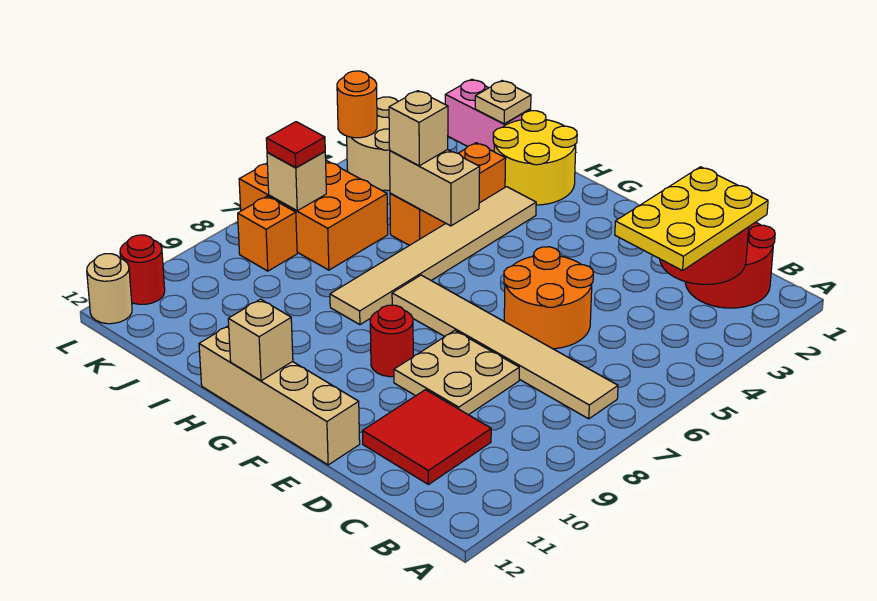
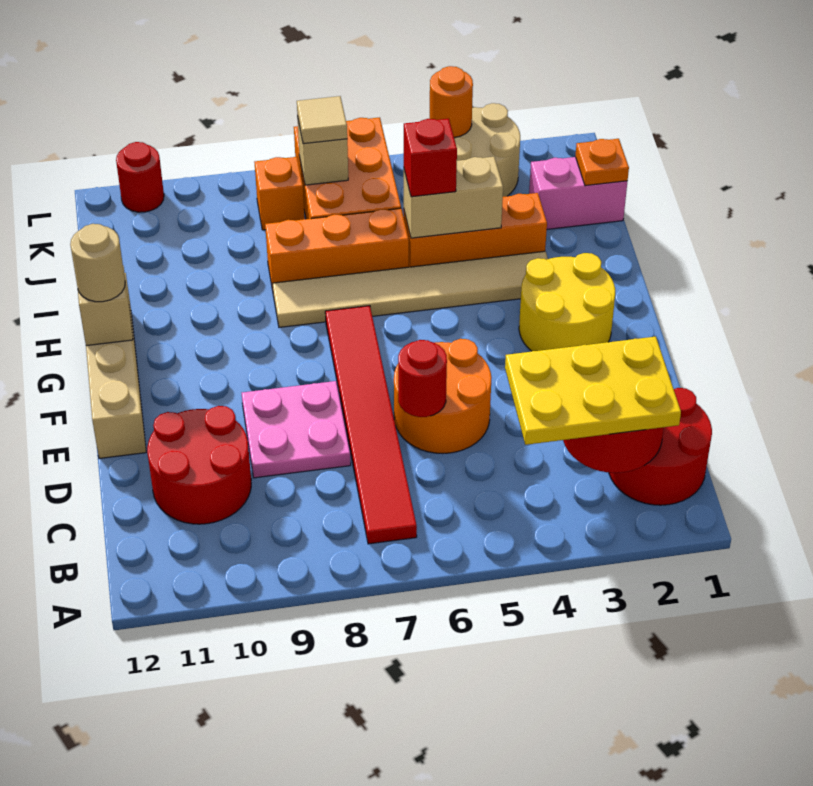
tan tile B7:G7 level 1 -> red tile B7:G7 level 1
red tile C10:D11 level 1 -> red round brick C10:D11 level 1
tan plate D8:E9 level 1 -> pink plate D8:E9 level 1
red round brick F9 level 1 -> red round brick D6 level 2
yellow round brick H1:I2 level 1 -> yellow round brick F2:G3 level 1
tan brick H5:I5 level 2 -> tan brick I4:I5 level 2
tan brick I5 level 3 -> red brick I5 level 3
none -> orange brick I6:I8 level 1
pink brick J1:K1 level 1 -> pink brick J1:J2 level 1
tan plate J1 level 2 -> orange plate J1 level 2
red tile K7 level 3 -> tan tile K7 level 3
tan round brick L12 level 1 -> tan round brick G12 level 3

